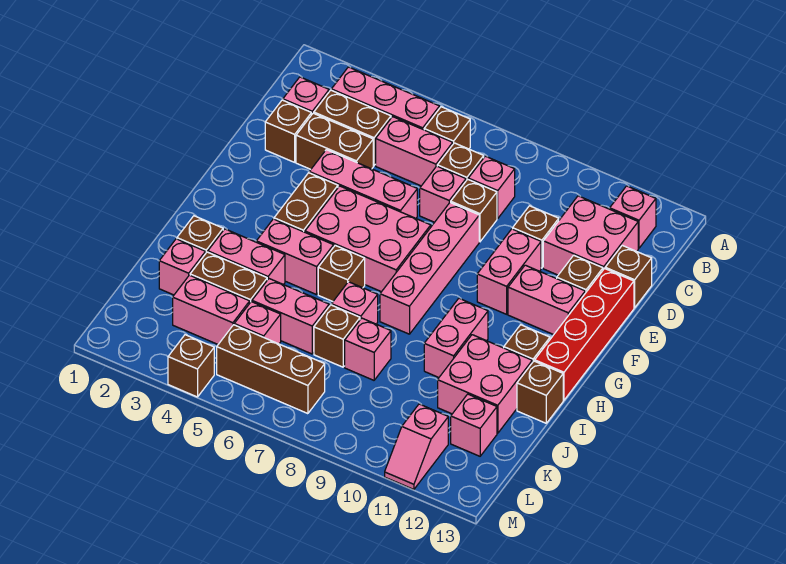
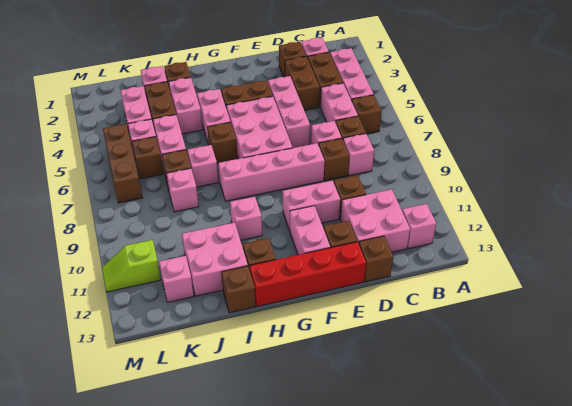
pink brick H10:I10 level 1 -> pink brick H10 level 1
pink slope L11:M11 level 1 top L -> lime slope L11:M11 level 1 top L
brown brick M4 level 1 -> brown brick K6 level 1

